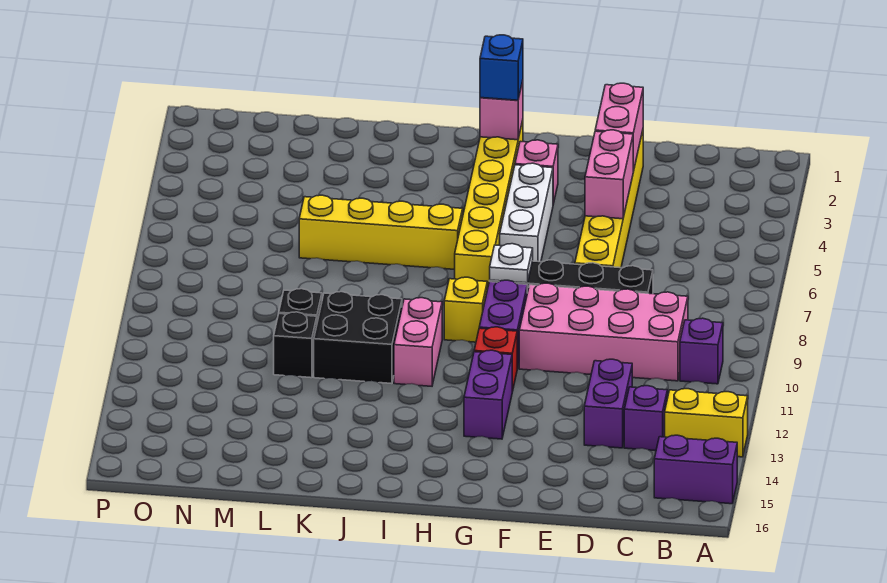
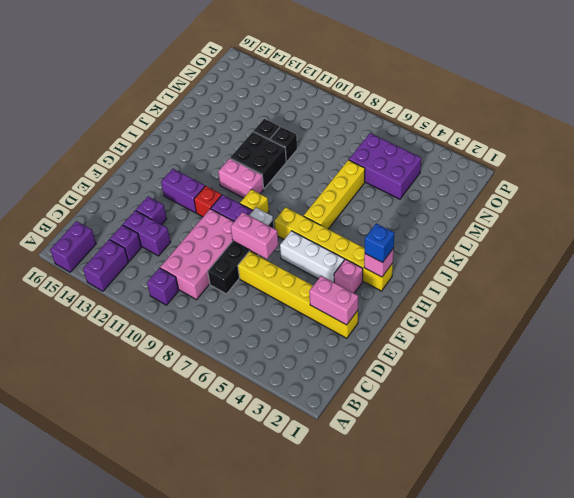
yellow brick A13:B13 level 1 -> purple brick A13:B13 level 1
pink brick E4:E5 level 2 -> pink brick F7:F8 level 2
none -> purple brick E13 level 1
none -> purple brick M4:N6 level 1

